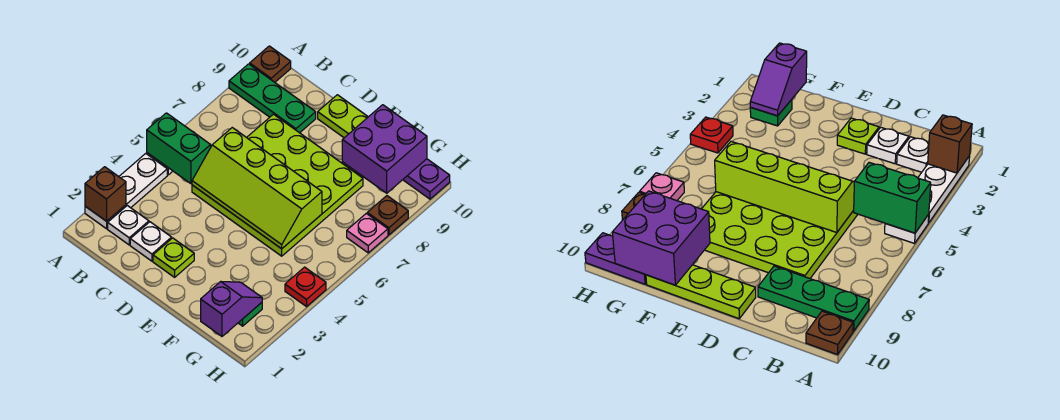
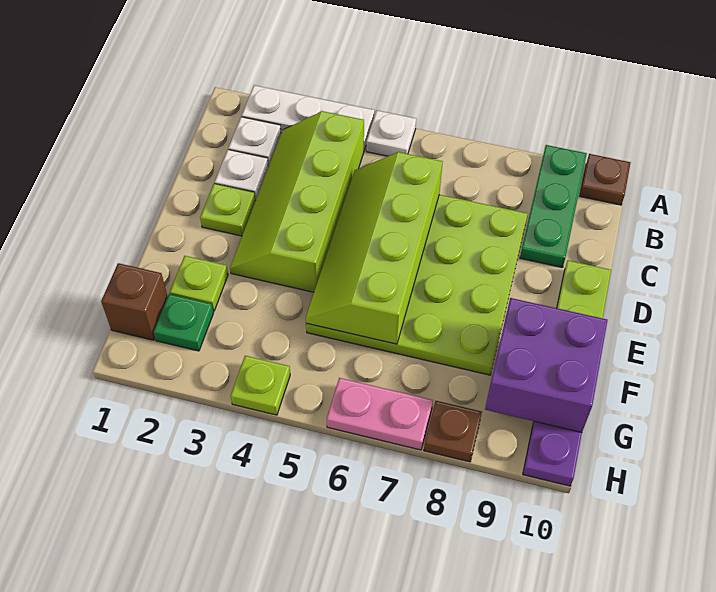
brown brick A2 level 2 -> brown brick G1 level 1
green brick A5:B5 level 2 -> none
none -> lime slope B3:E4 level 1 top 4
none -> lime plate F2 level 1
purple slope G1:G2 level 2 top 1 -> none
red plate H4 level 1 -> lime plate H4 level 1
pink plate H7 level 1 -> pink plate H6:H7 level 1

